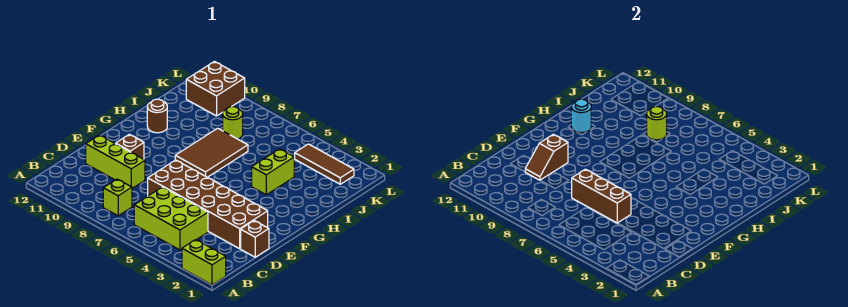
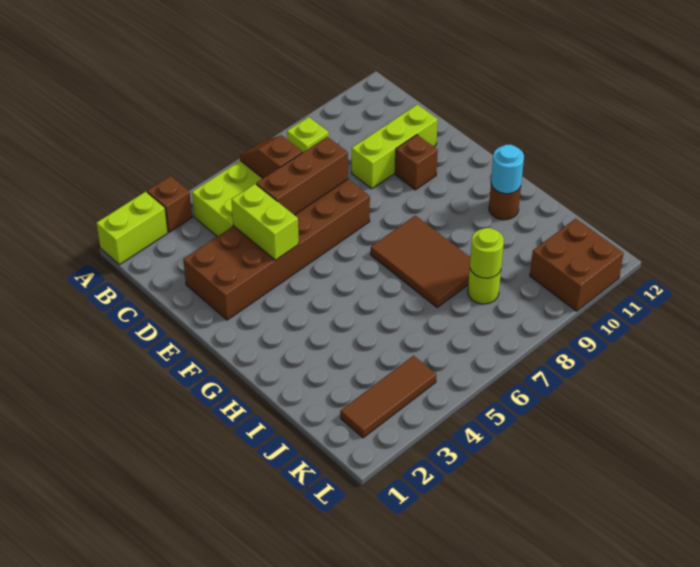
brown brick D1 level 1 -> brown brick A3 level 1
brown slope D10:E10 level 2 top E -> brown slope B6:C6 level 2 top C
lime brick H4:I4 level 1 -> lime brick D4:E4 level 2

